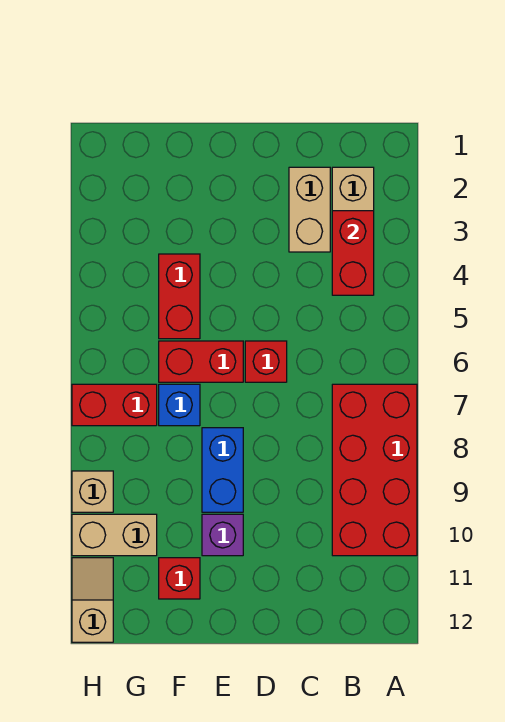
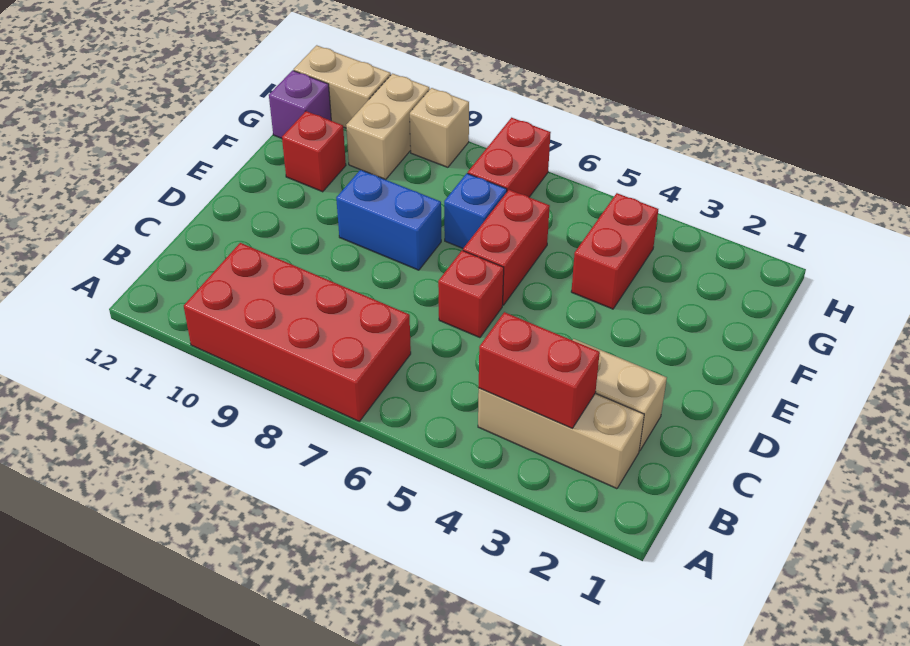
purple brick E10 level 1 -> purple brick G12 level 1
red brick F4:F5 level 1 -> red brick F4:G4 level 1
tan slope H11:H12 level 1 top 12 -> tan brick H11:H12 level 1

